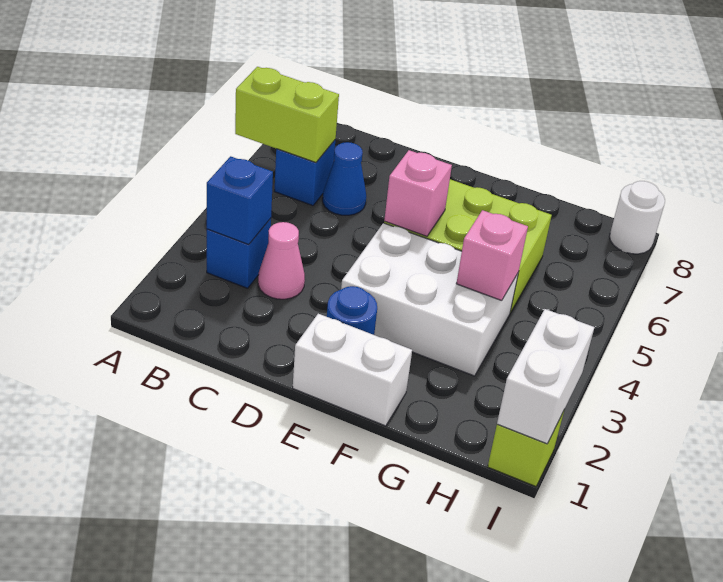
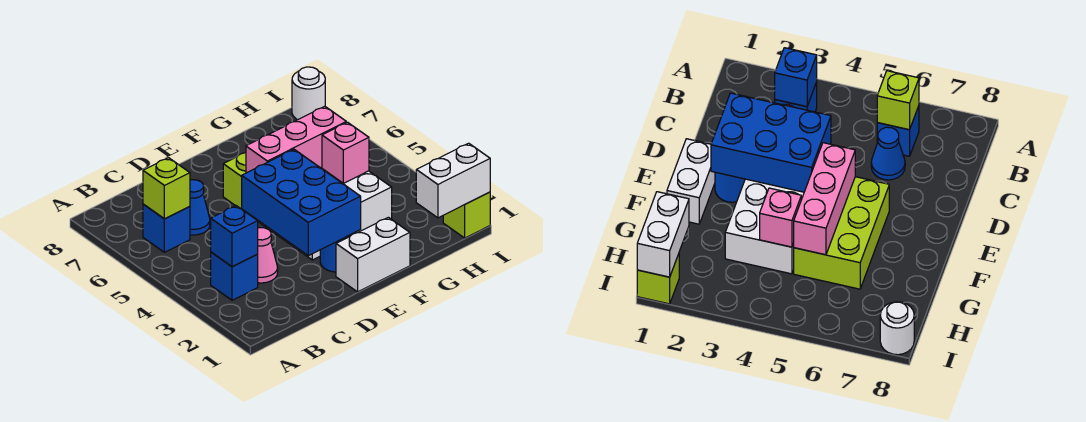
lime brick A6:B6 level 2 -> lime brick B6 level 2
none -> blue brick D2:E4 level 2
pink brick E5 level 2 -> pink brick E5:G5 level 2
white brick I1:I2 level 2 -> white brick H1:I1 level 2

